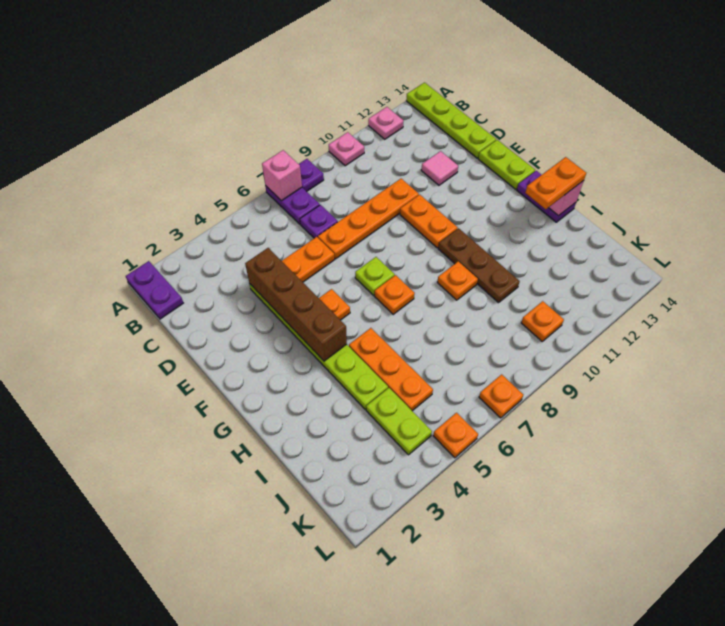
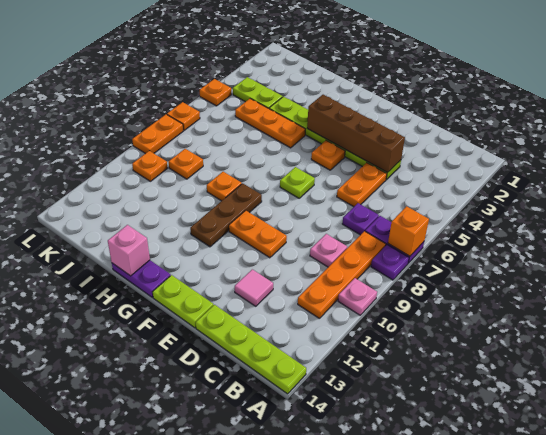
purple plate A1:B1 level 1 -> none
pink brick A7 level 2 -> orange brick A7 level 2
pink plate A12 level 1 -> pink plate C9 level 1
orange plate D7:D10 level 1 -> orange plate B8:B11 level 1
orange plate G7 level 1 -> orange plate J9 level 1
brown plate G10:I10 level 1 -> brown plate G9:G11 level 1
orange plate H13:H14 level 3 -> orange plate L8:L9 level 1

